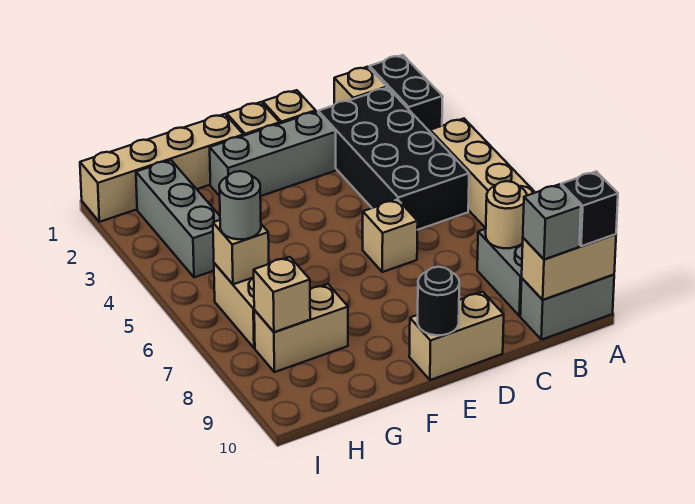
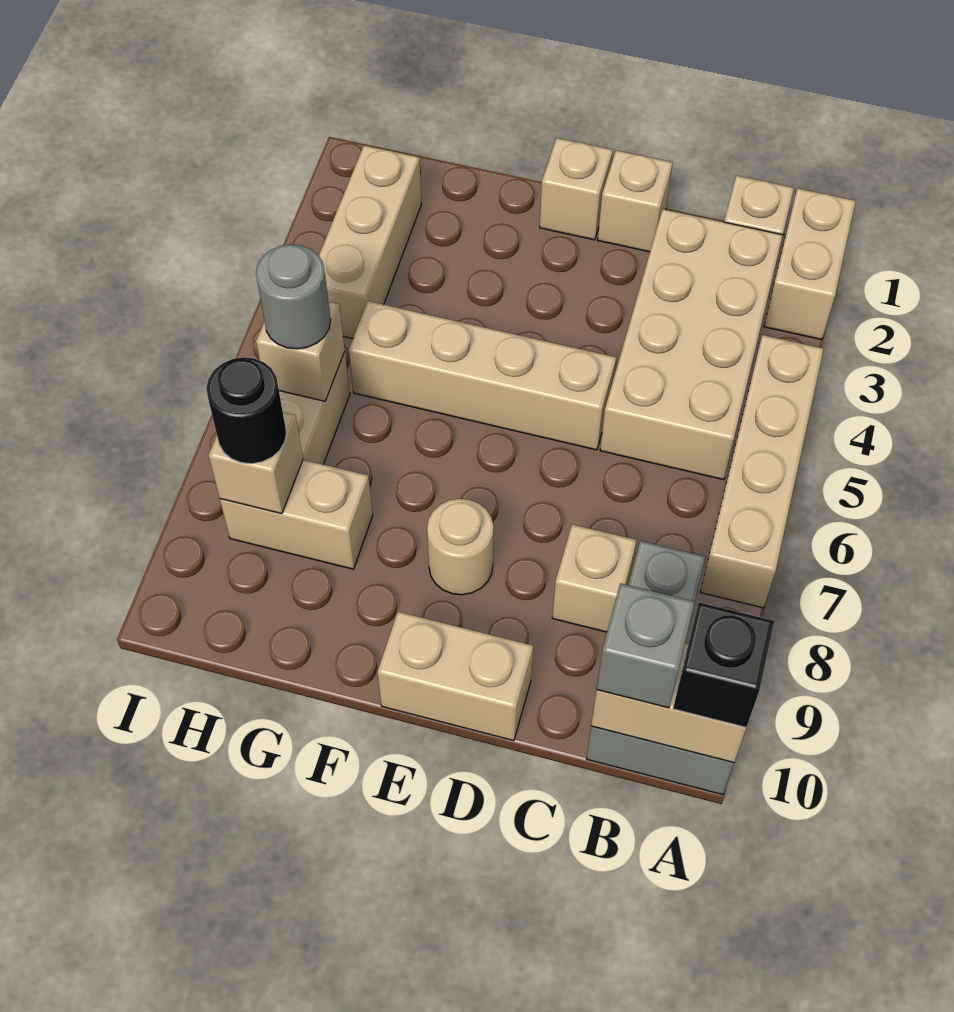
black brick A1:A2 level 1 -> tan brick A1:A2 level 1
black brick B2:C5 level 1 -> tan brick B2:C5 level 1
tan round brick B8 level 2 -> tan round brick E8 level 1
grey brick D2:F2 level 1 -> none
tan brick D6 level 1 -> tan brick C8 level 1
black round brick E10 level 2 -> black round brick H8 level 3
tan brick F1:I1 level 1 -> tan brick D5:G5 level 1
grey brick H2:H4 level 1 -> tan brick H2:H4 level 1

